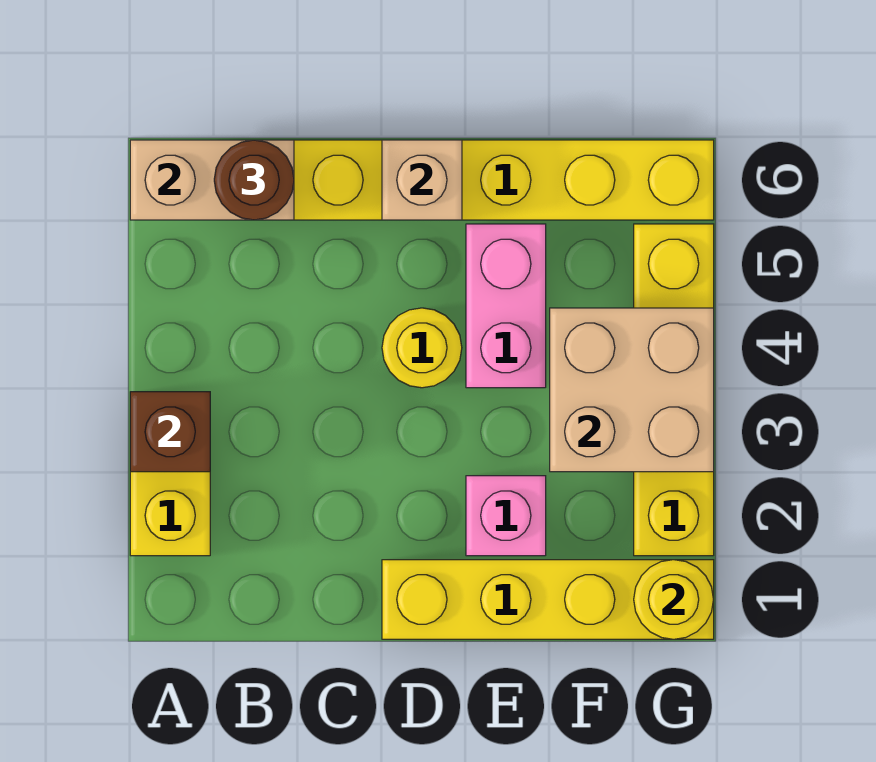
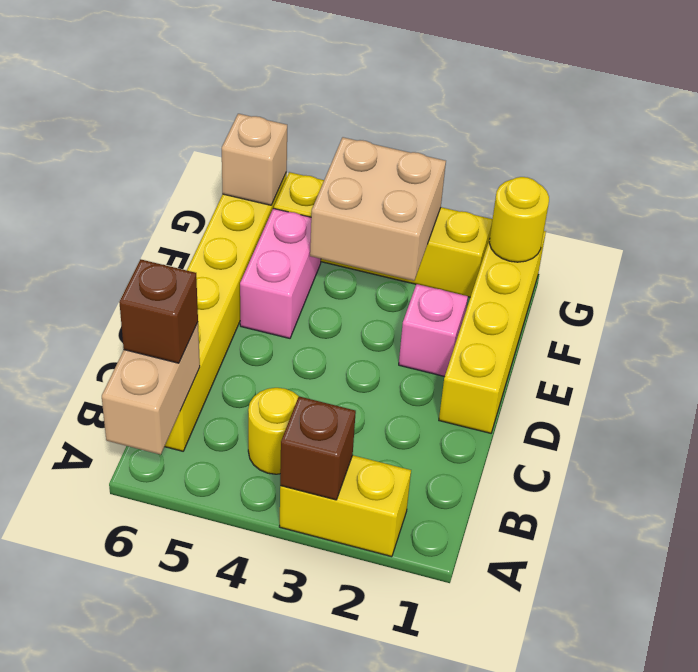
brown round brick B6 level 3 -> brown brick B6 level 3
yellow round brick D4 level 1 -> yellow round brick B4 level 1
tan brick D6 level 2 -> tan brick G6 level 2
pink brick E4:E5 level 1 -> pink brick E5:F5 level 1

